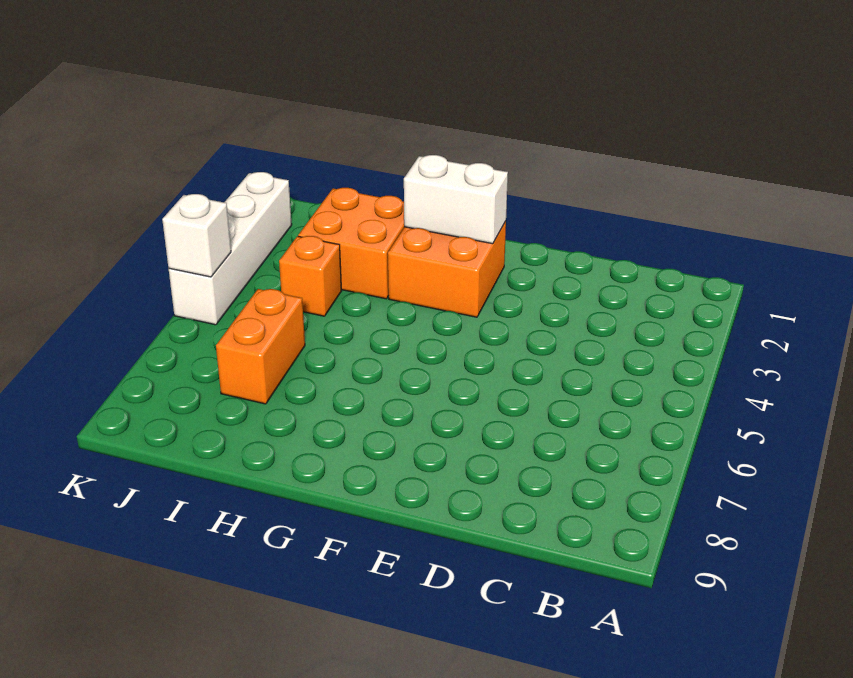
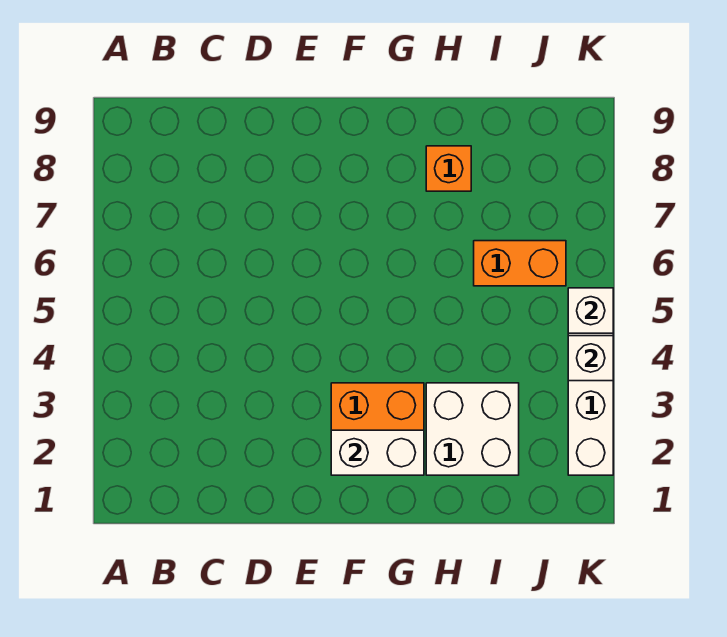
orange brick H2:I3 level 1 -> white brick H2:I3 level 1
orange brick I4 level 1 -> orange brick H8 level 1
orange brick I6:I7 level 1 -> orange brick I6:J6 level 1
none -> white brick K4 level 2

